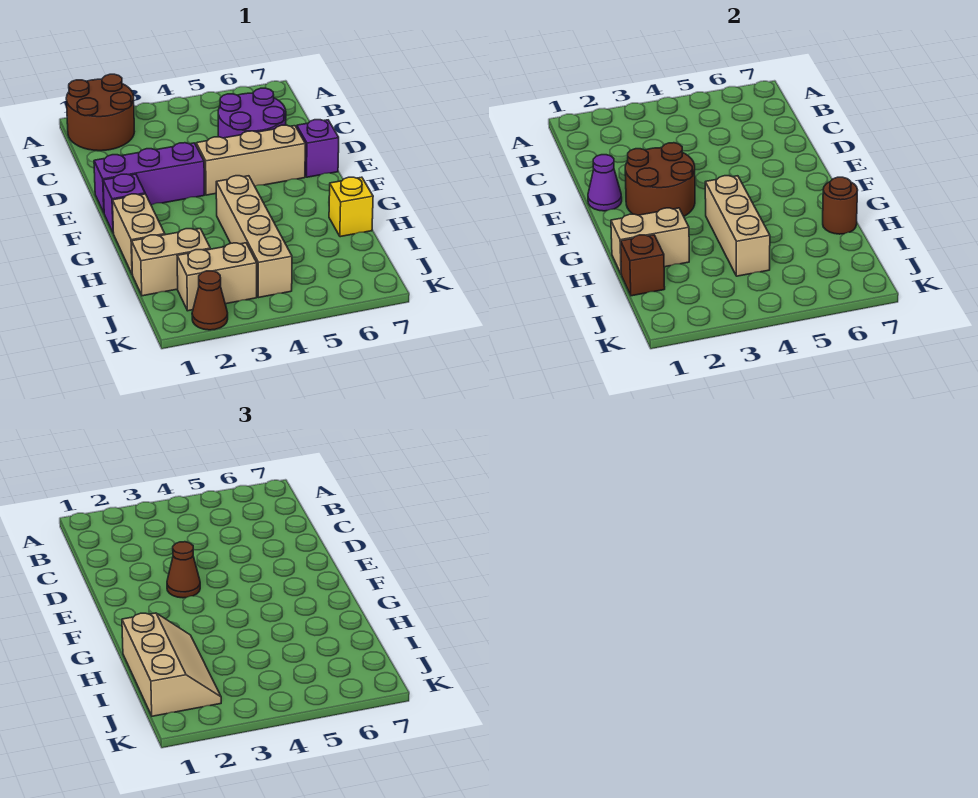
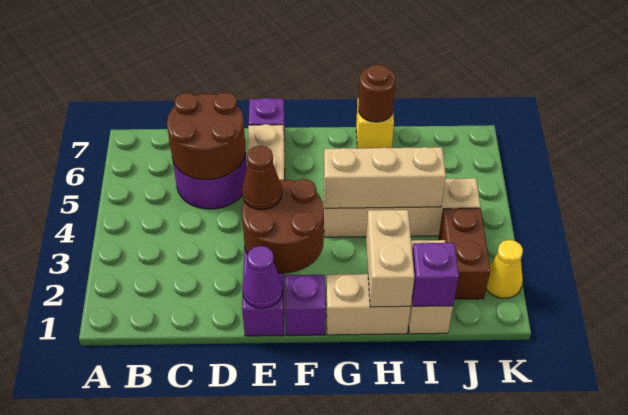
brown round brick A1:B2 level 1 -> brown round brick C5:D6 level 2
tan slope H1:J2 level 3 top 1 -> none
brown brick I1 level 2 -> purple brick I1 level 2
tan brick J2:J3 level 1 -> brown brick J2:J3 level 1
brown cone K2 level 1 -> yellow cone K2 level 1

